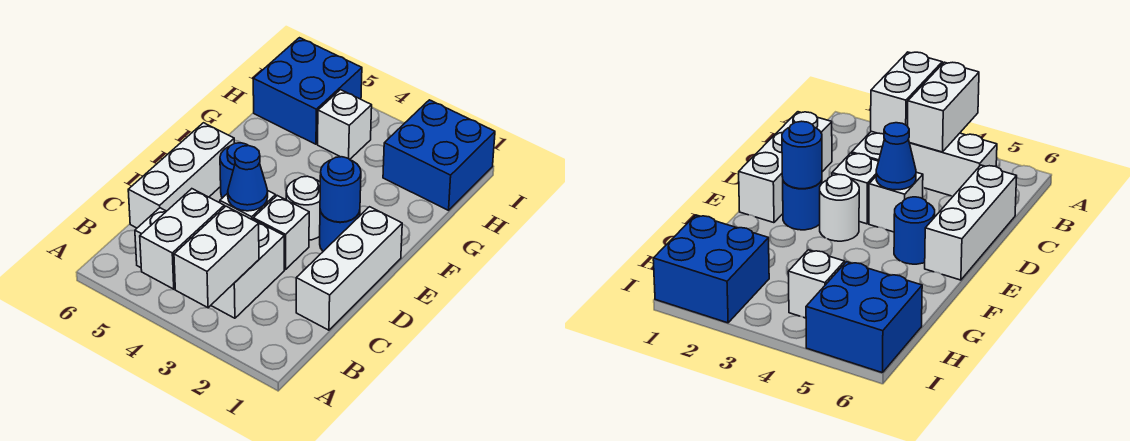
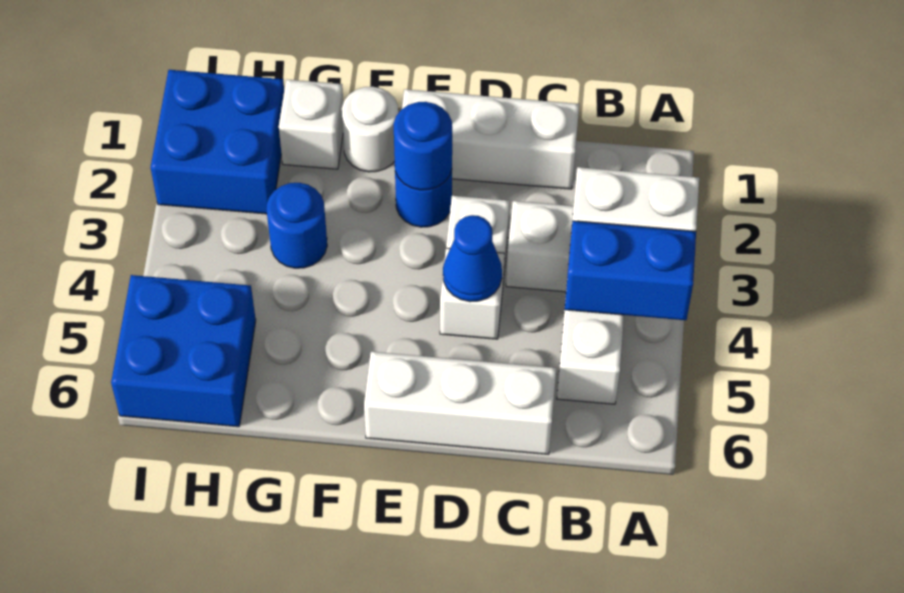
white brick A4:B4 level 2 -> blue brick A4:B4 level 2
white round brick E3 level 1 -> white round brick F1 level 1
blue round brick E5 level 1 -> blue round brick G3 level 1
white brick H4 level 1 -> white brick G1 level 1

